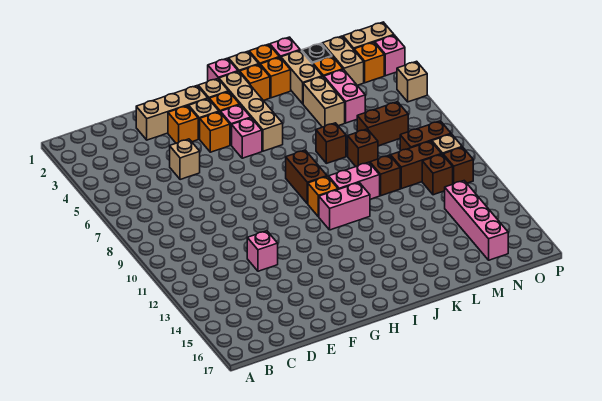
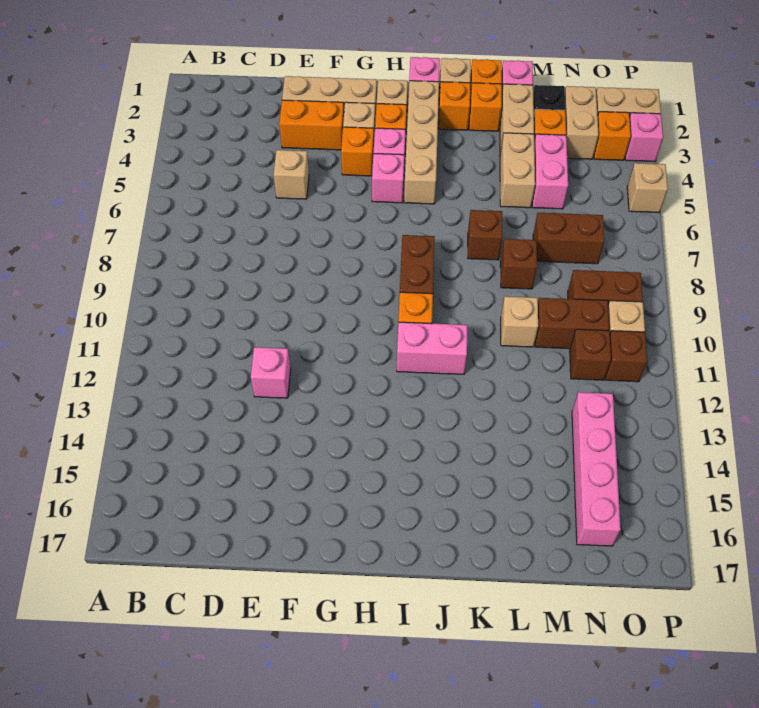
orange brick F3 level 1 -> orange brick E3:F3 level 1
pink brick J10:K10 level 1 -> none
brown brick L10 level 1 -> tan brick L10 level 1

